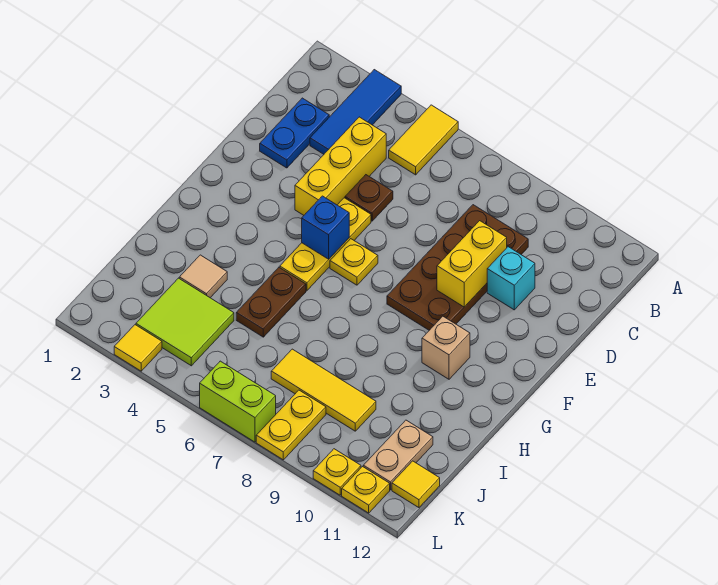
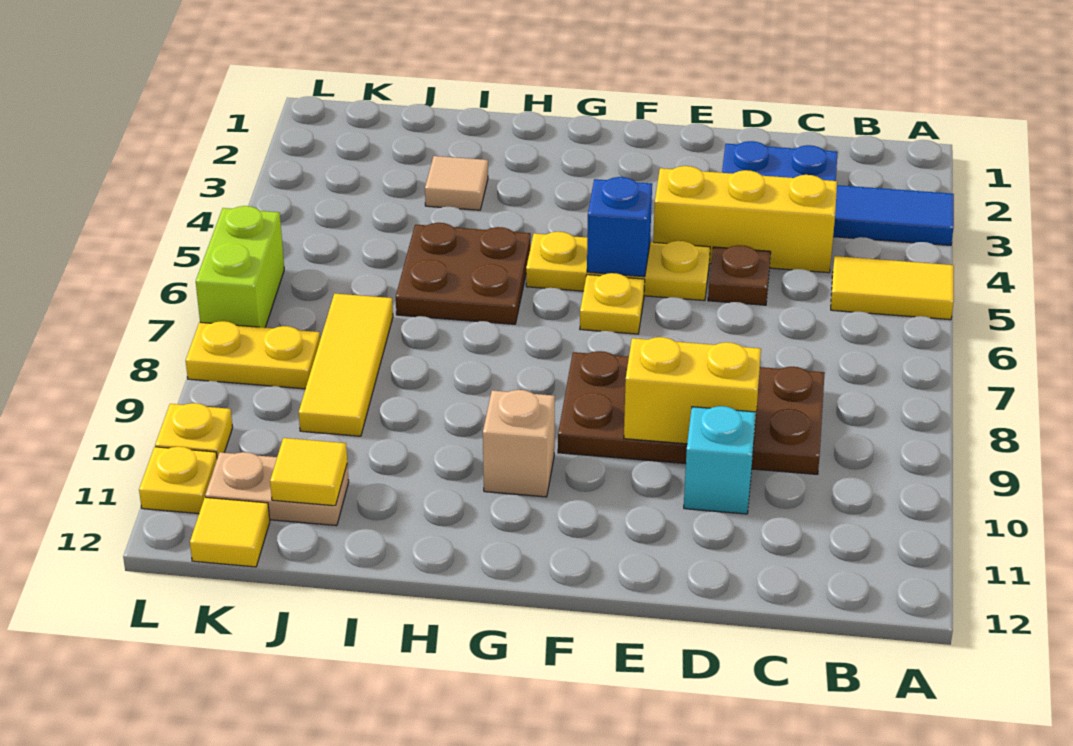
brown plate H5:I5 level 1 -> brown plate H5:I6 level 1
lime tile J3:K4 level 1 -> none
yellow tile L3 level 1 -> yellow tile J11 level 2

